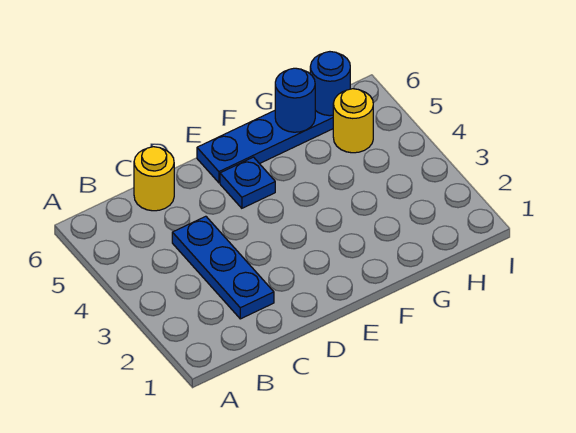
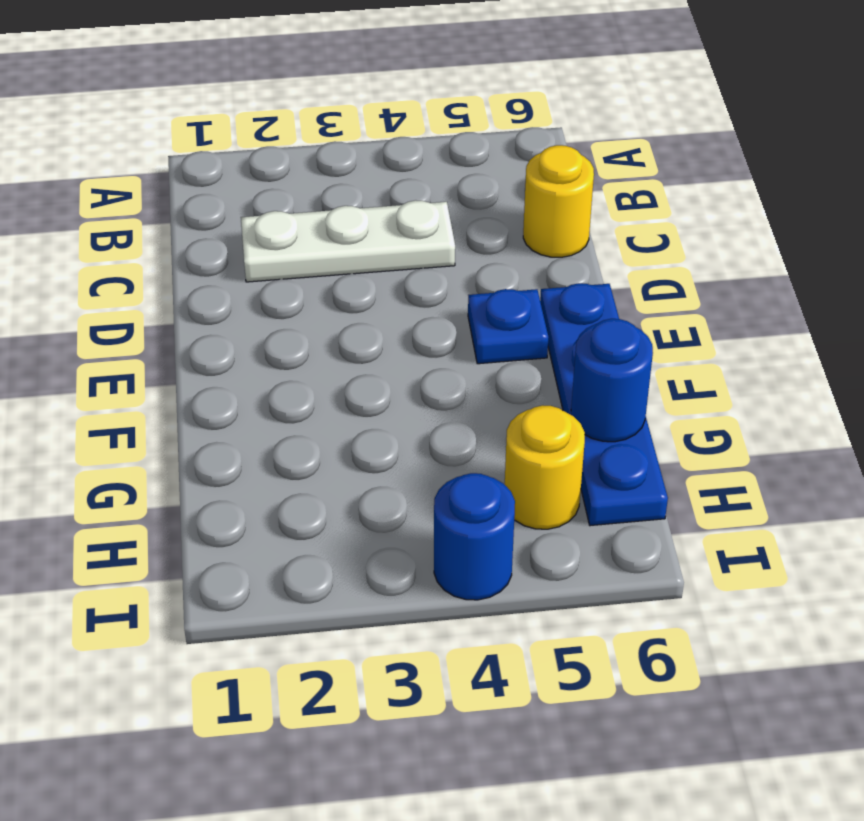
blue plate C2:C4 level 1 -> white plate C2:C4 level 1
blue round brick H6 level 2 -> blue round brick I4 level 1

